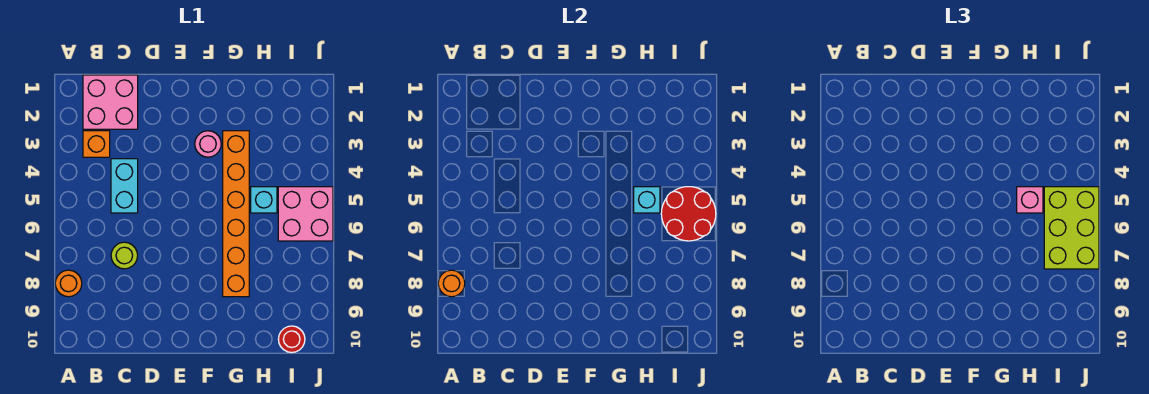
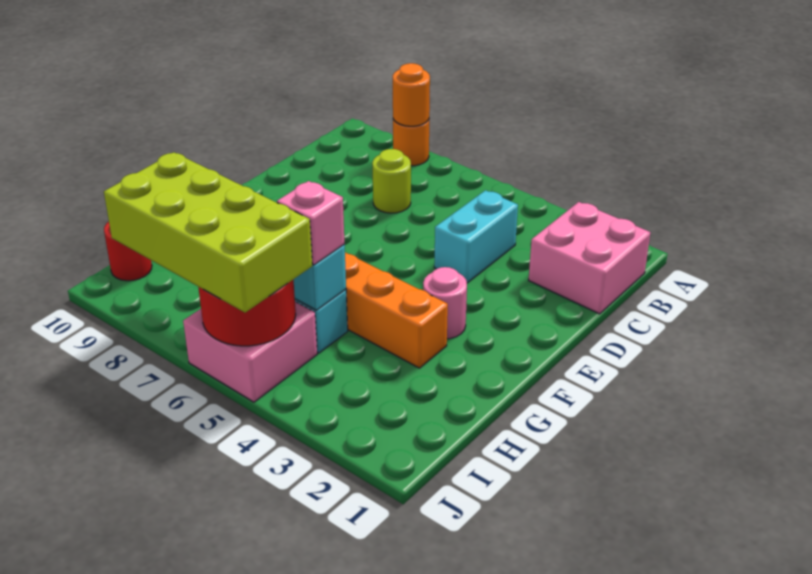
orange brick B3 level 1 -> none
cyan brick C4:C5 level 1 -> cyan brick C4:D4 level 1
lime brick I5:J7 level 3 -> lime brick I5:J8 level 3

